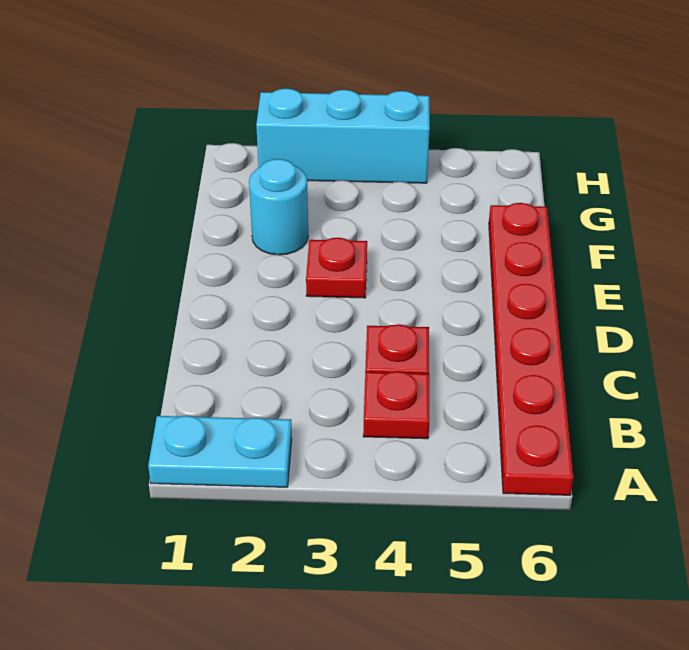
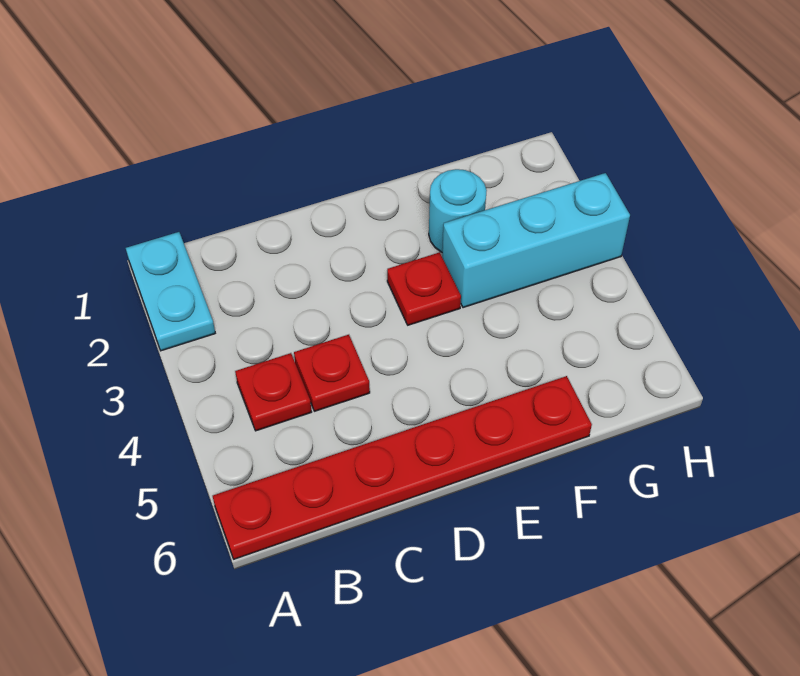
cyan brick H2:H4 level 1 -> cyan brick F3:H3 level 1

